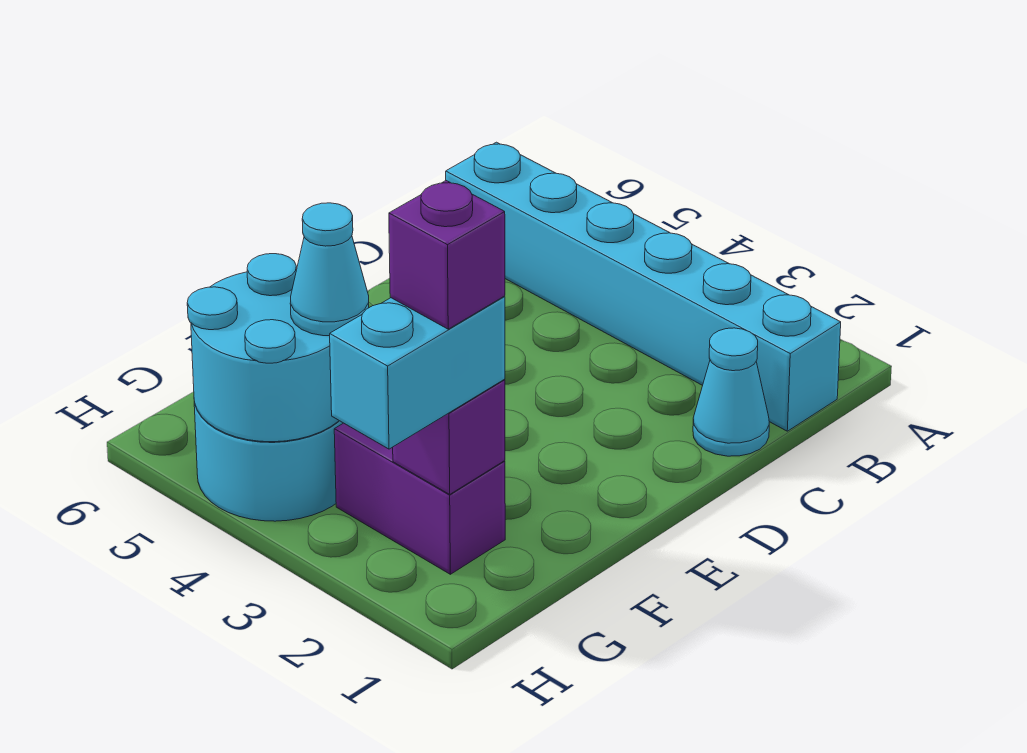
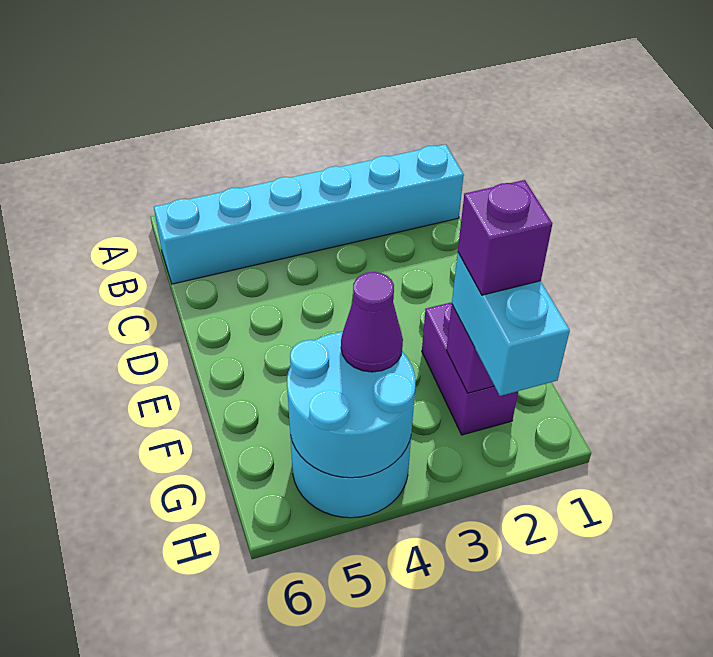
cyan cone C1 level 1 -> none
purple brick G2:G3 level 1 -> purple brick F2:G2 level 1
cyan cone G4 level 3 -> purple cone G4 level 3

